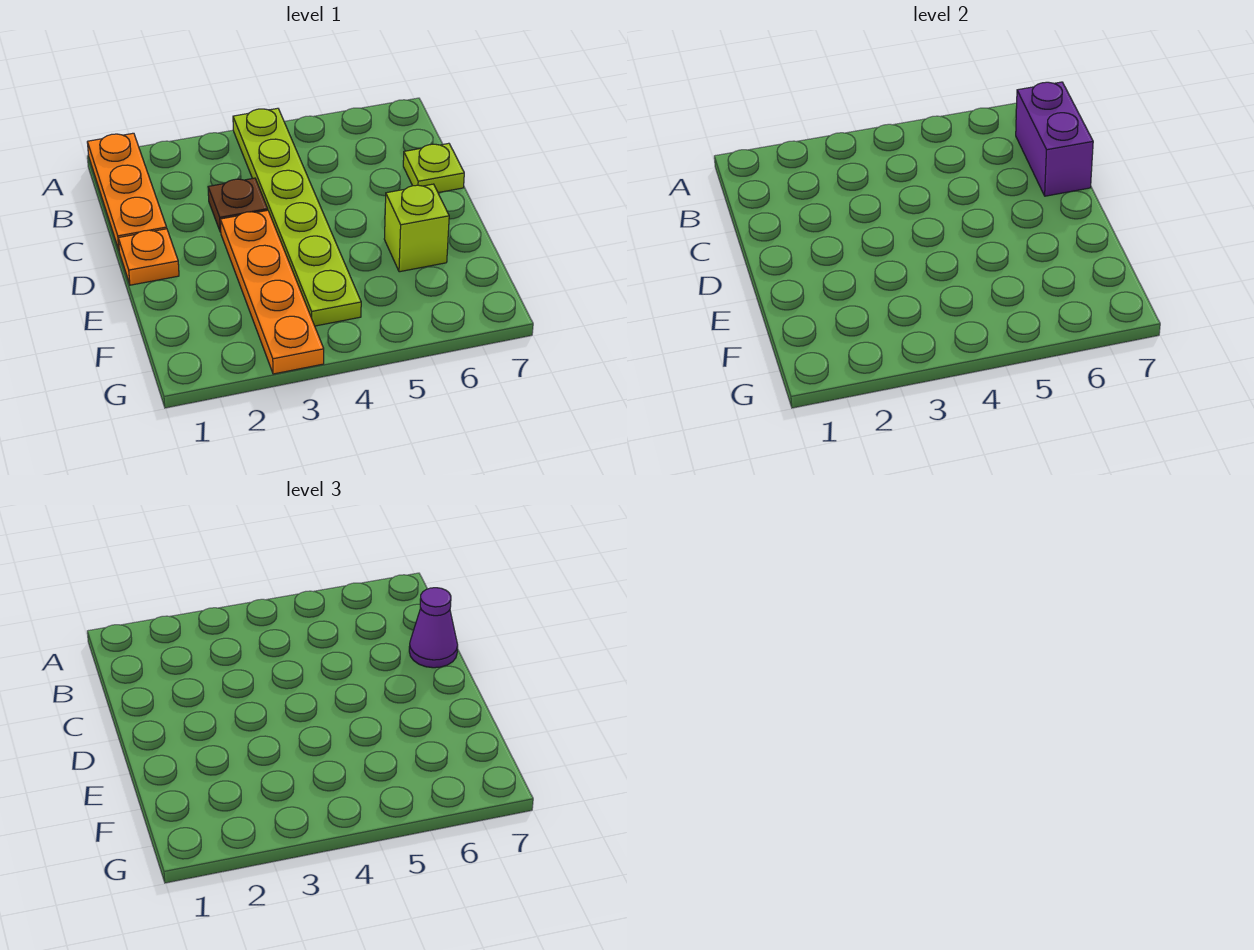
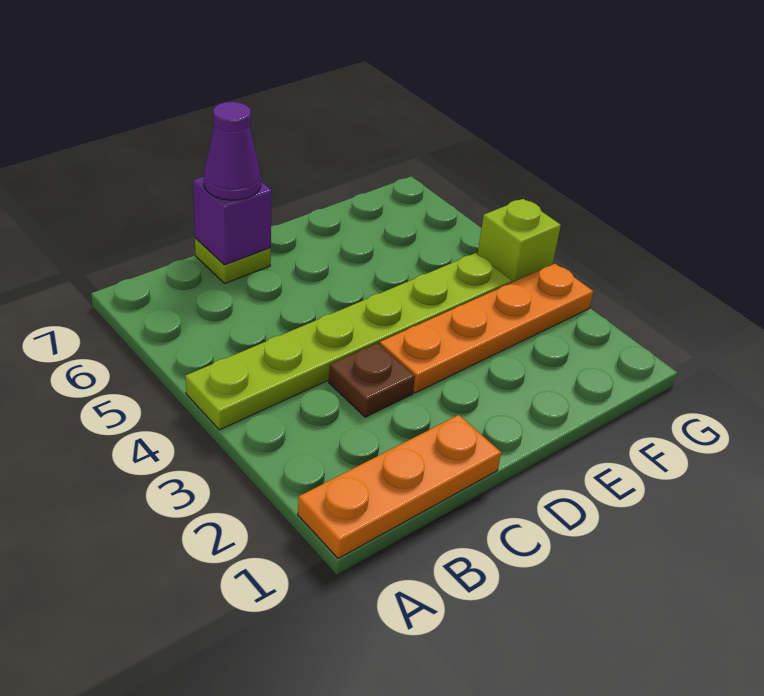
purple brick B7:C7 level 2 -> purple brick C7 level 2
orange plate D1 level 1 -> none
lime brick E6 level 1 -> lime brick G4 level 1

